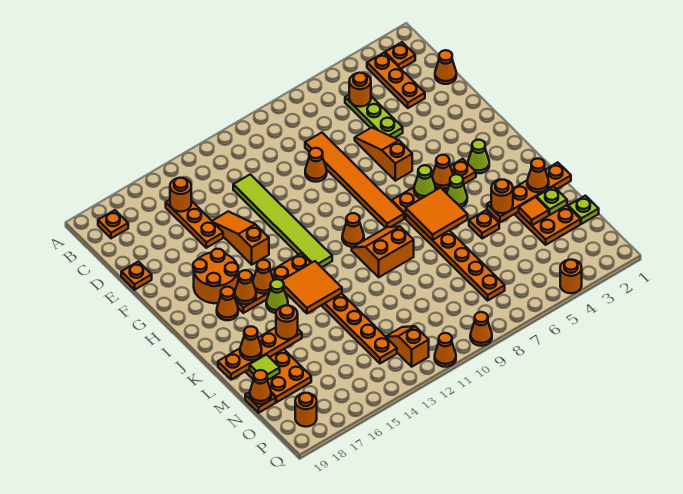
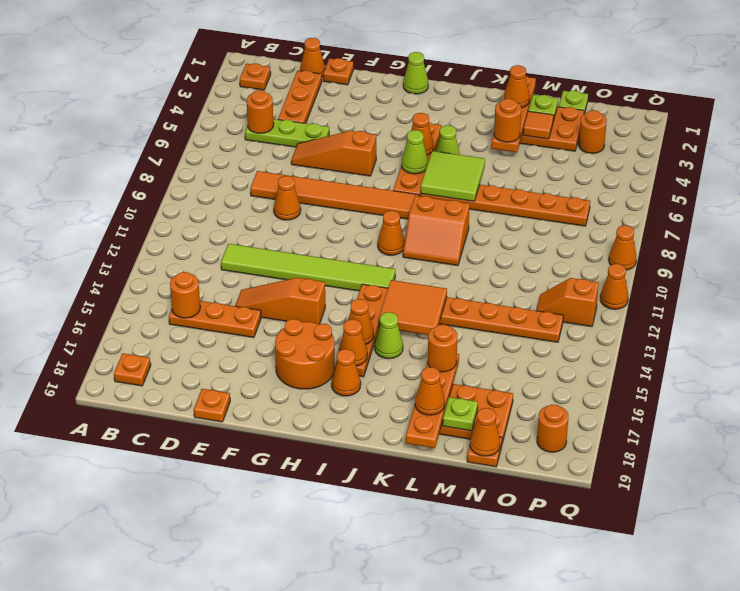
orange plate B3:D3 level 1 -> orange plate D2:D4 level 1
lime cone I3 level 1 -> lime cone H1 level 1
orange tile J6:K7 level 2 -> lime tile J6:K7 level 2
orange slope J9:K10 level 1 top K -> orange slope J9:K10 level 1 top 9
orange plate L5 level 1 -> orange plate E1 level 1
lime tile M18 level 2 -> lime plate M18 level 2
orange round brick Q4 level 1 -> orange round brick O3 level 1

